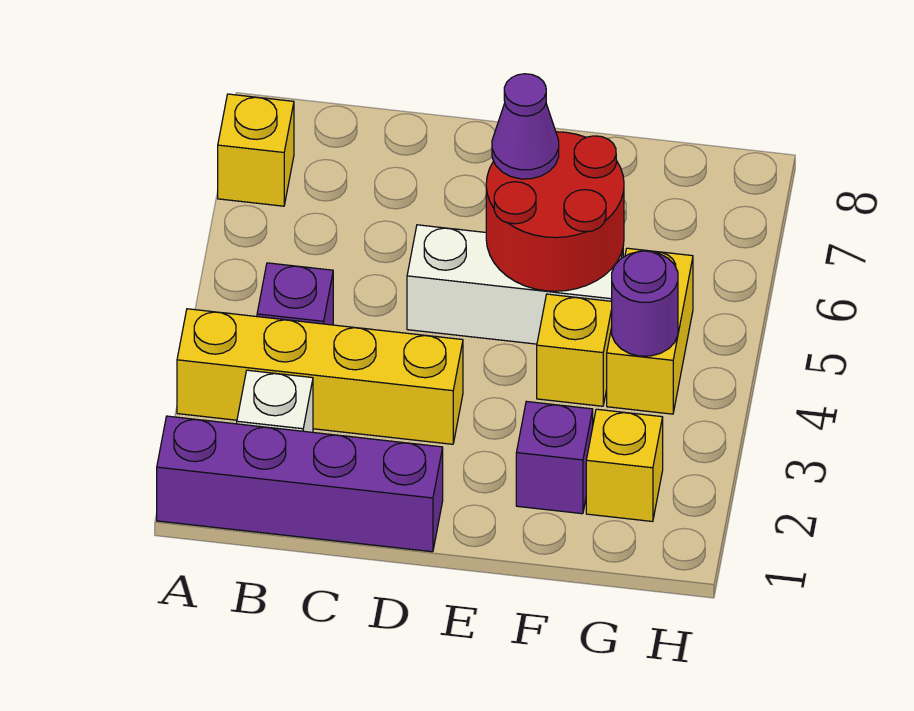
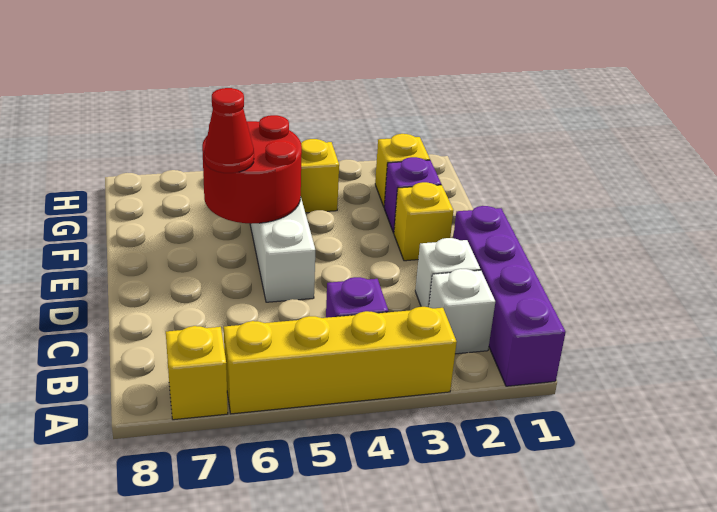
yellow brick A3:D3 level 1 -> yellow brick A3:A6 level 1
none -> white brick C2 level 1
purple cone E6 level 3 -> red cone E6 level 3
yellow brick F4 level 1 -> yellow brick E2 level 1
purple round brick G4 level 2 -> none

